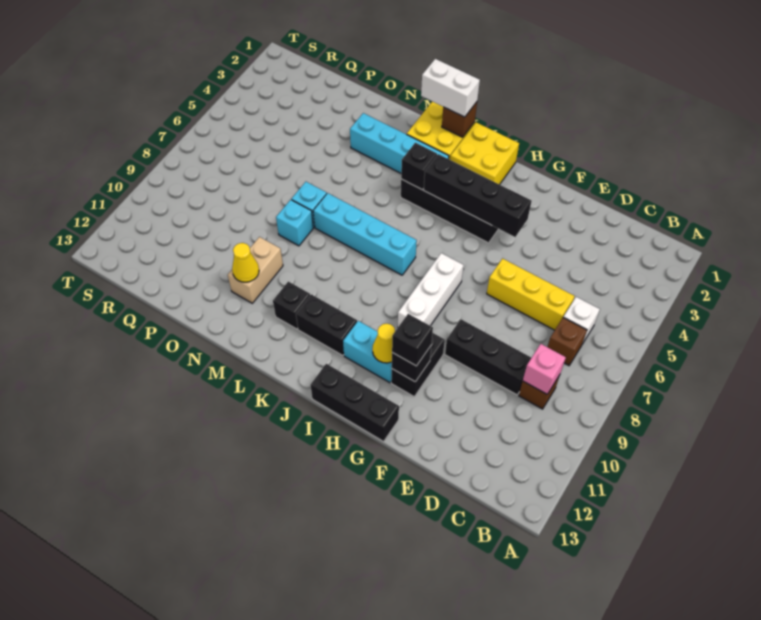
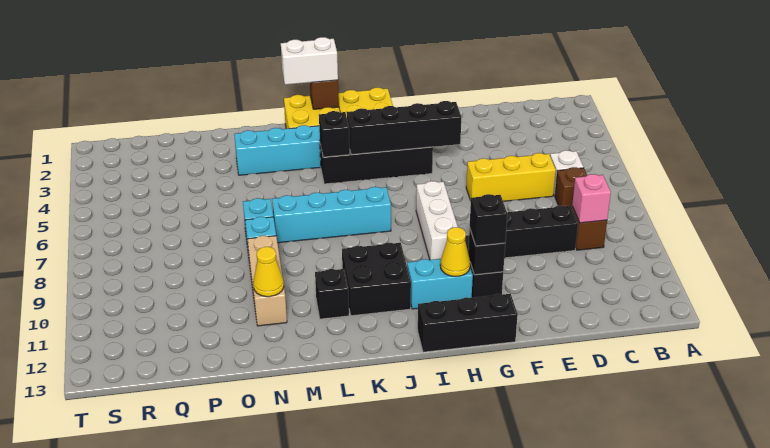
black brick J11:K11 level 1 -> black brick J10:K11 level 1
tan brick N10:N11 level 1 -> tan brick N9:N11 level 1

